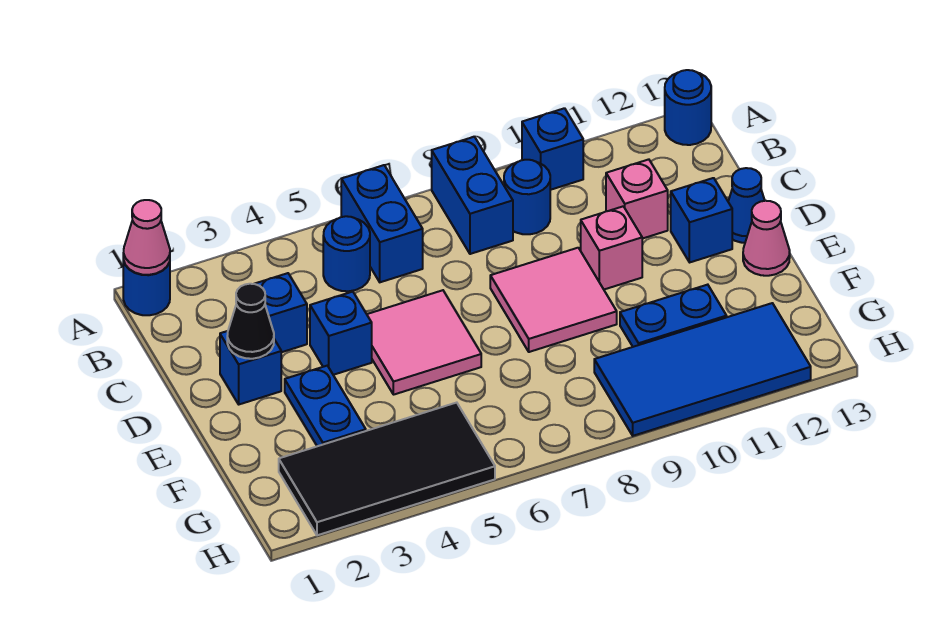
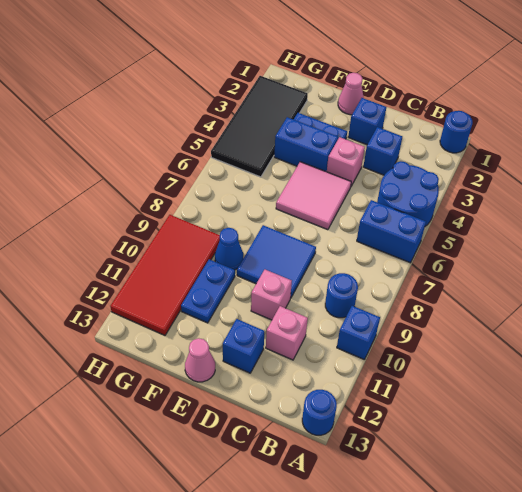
pink cone A1 level 2 -> pink cone E1 level 1
blue brick A8:B8 level 1 -> blue brick E4:F4 level 1
blue round brick B5 level 1 -> blue round brick A4:B5 level 1
black cone D2 level 2 -> none
blue brick D4 level 1 -> pink brick D4 level 1
pink tile D8:E9 level 1 -> blue tile D8:E9 level 1
blue cone D13 level 1 -> blue cone F9 level 1
blue tile G9:H12 level 1 -> red tile G9:H12 level 1

